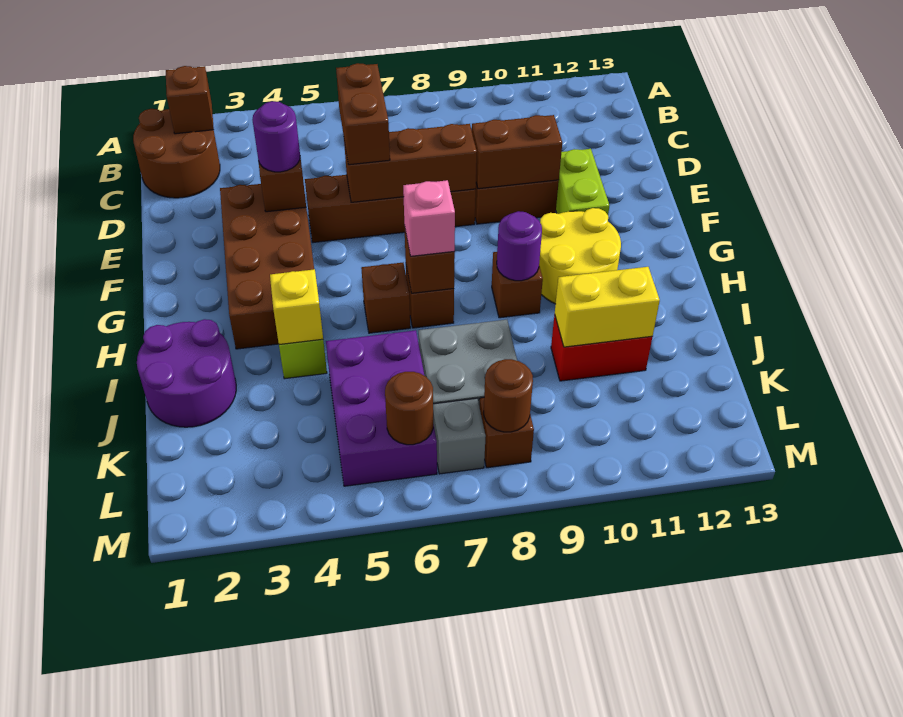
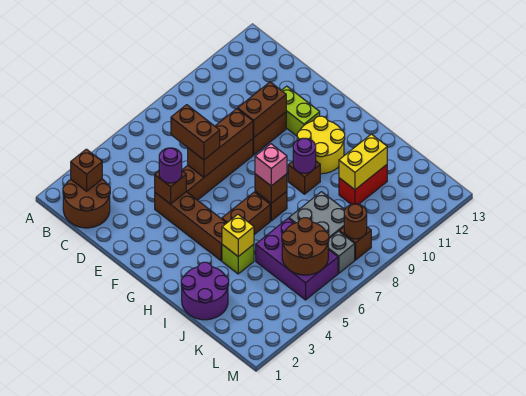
brown brick E3:H4 level 1 -> brown brick E4:H4 level 1
brown brick H6 level 1 -> brown brick H5:H6 level 1
brown round brick L6 level 2 -> brown round brick K5:L6 level 2

